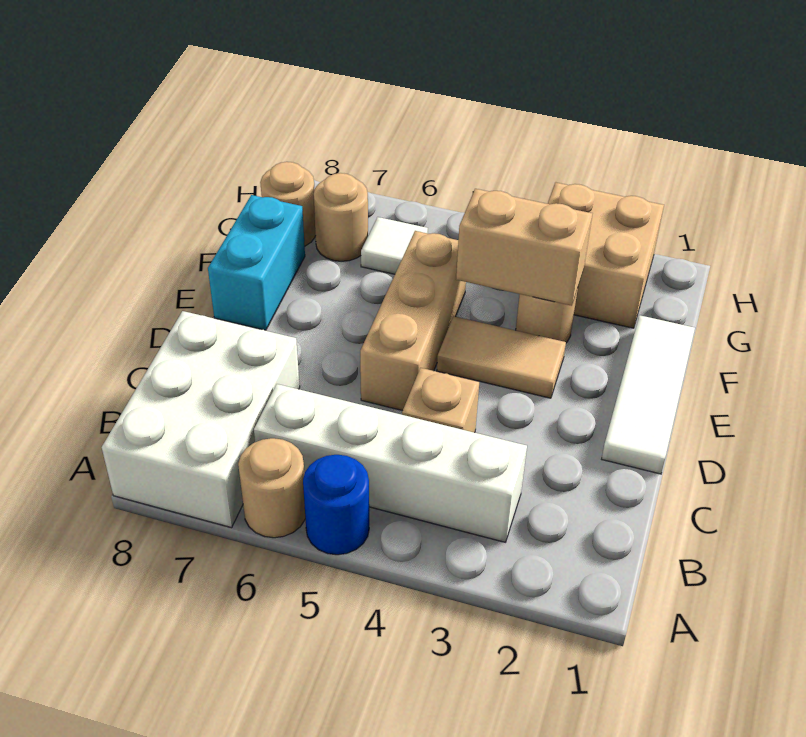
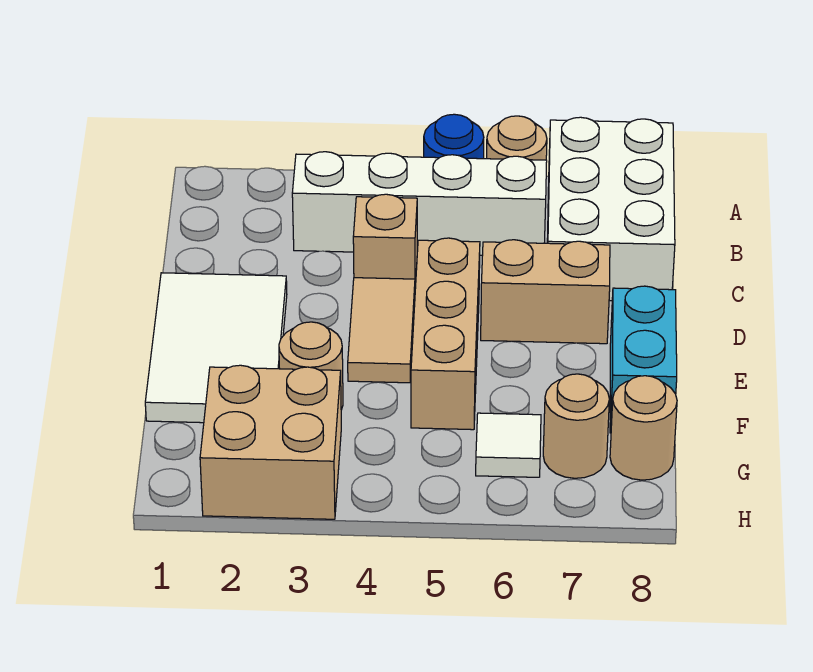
white tile D1:F1 level 1 -> white tile D1:F2 level 1
tan tile E3:E4 level 1 -> tan tile D4:E4 level 1
tan brick F3:F4 level 2 -> tan brick D6:D7 level 1

